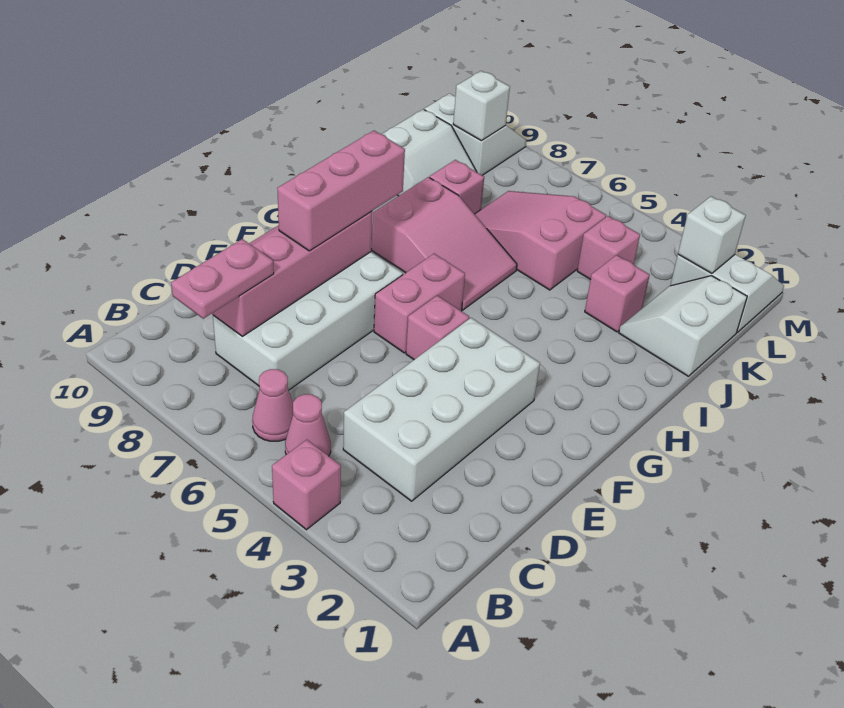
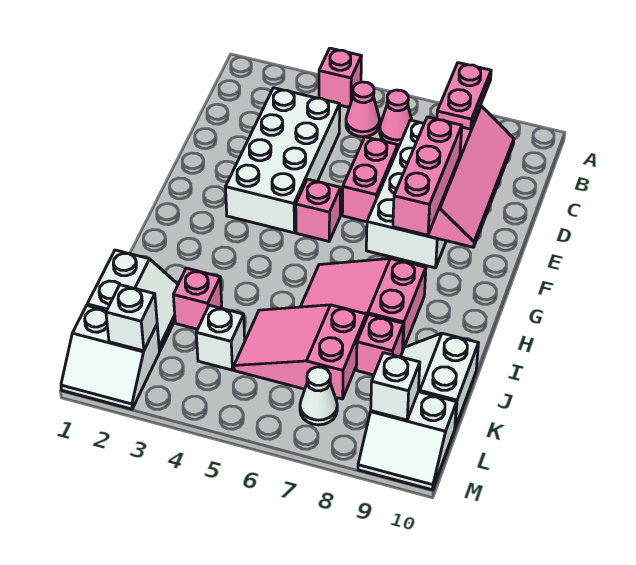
pink brick F6:G6 level 1 -> pink brick D6:E6 level 1
pink slope J5:K7 level 1 top 5 -> pink slope J5:K7 level 1 top 7
pink brick K4 level 1 -> white brick K4 level 1
none -> white cone L7 level 1

